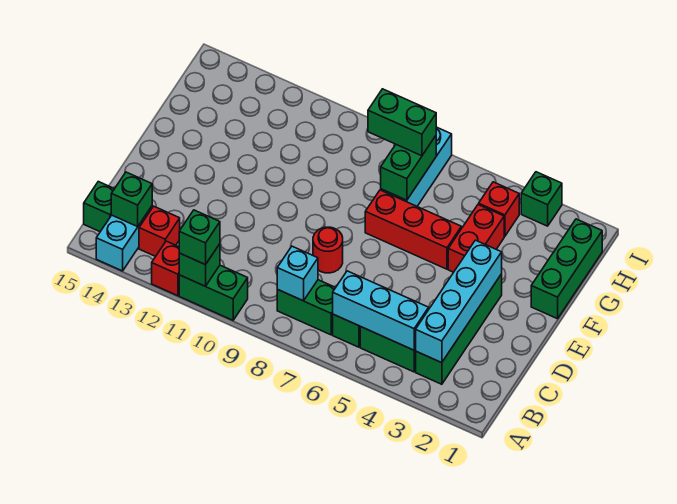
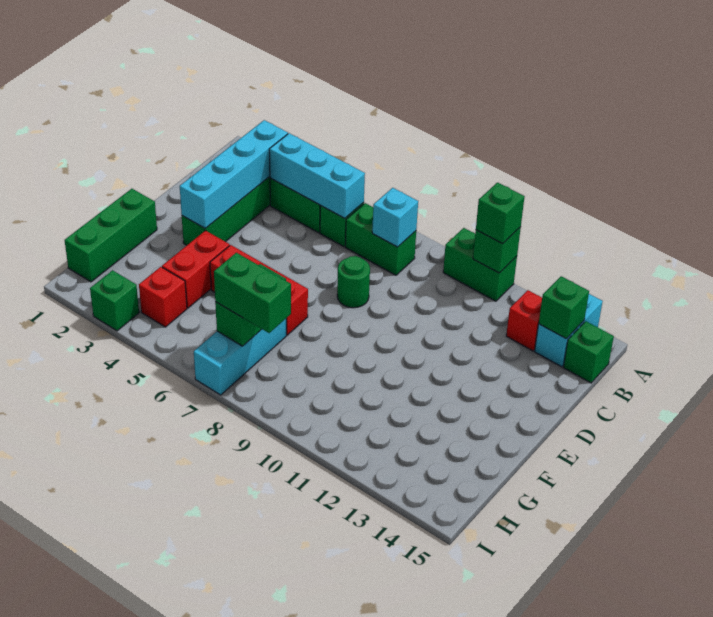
red brick A12 level 1 -> none
red round brick D8 level 1 -> green round brick D8 level 1

